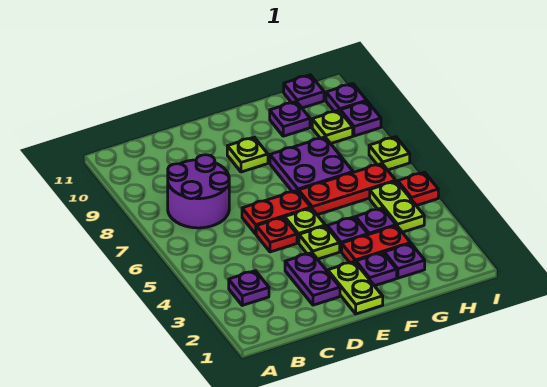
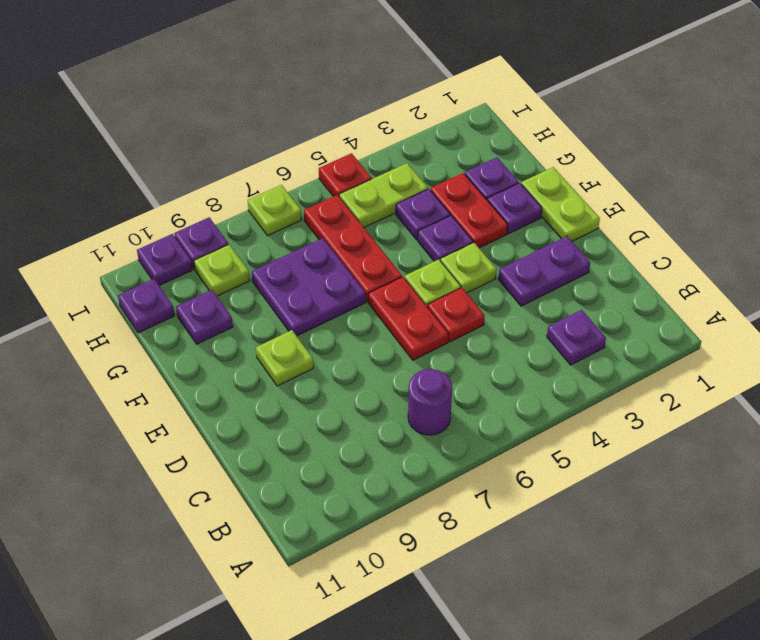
purple round brick B7:C8 level 1 -> purple round brick B7 level 1
lime plate E1:E2 level 1 -> lime plate E1:F1 level 1

